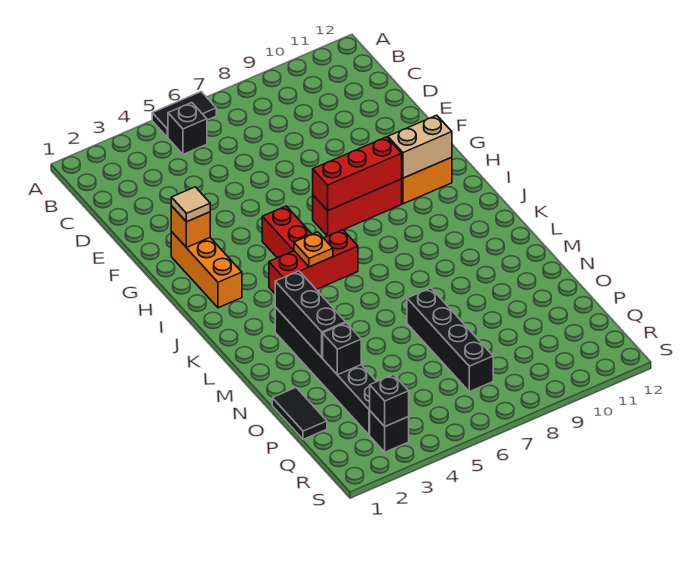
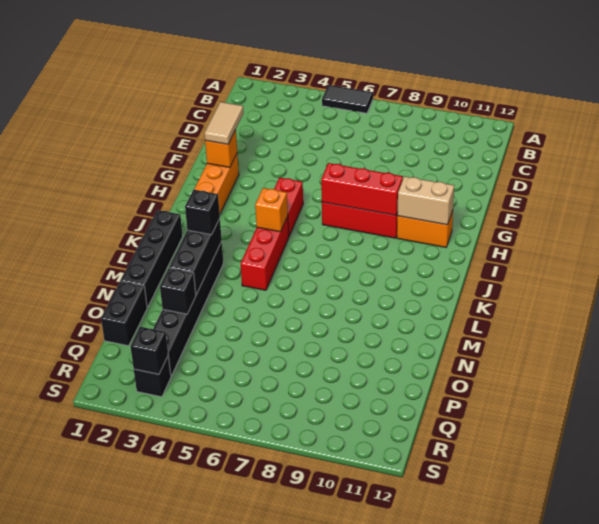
black brick B5 level 1 -> black brick L3 level 3
tan tile G2 level 3 -> tan tile F2:G2 level 3
red brick J4:J6 level 1 -> red brick J5:L5 level 1
orange plate J5 level 2 -> orange brick J5 level 2
black brick N7:Q7 level 1 -> black brick K1:N1 level 1
black tile O1:P1 level 1 -> black brick O1:P1 level 1

